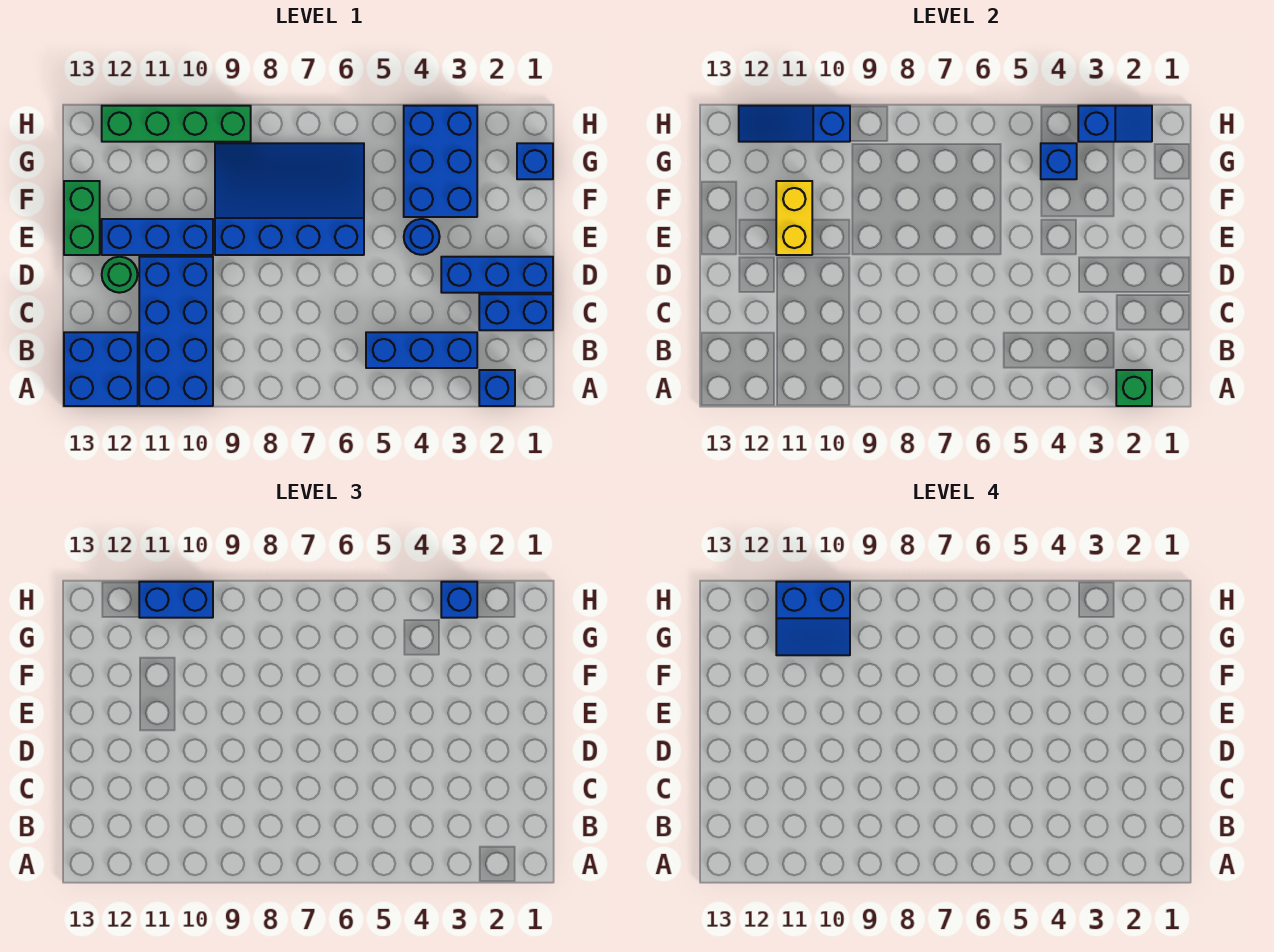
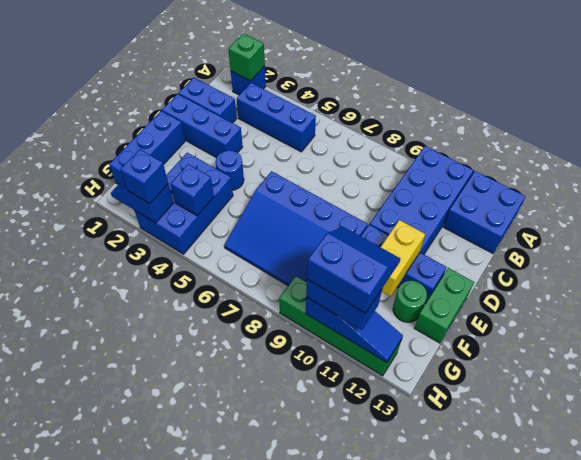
green round brick D12 level 1 -> green round brick F12 level 1
blue brick G1 level 1 -> blue brick E1:G1 level 1

